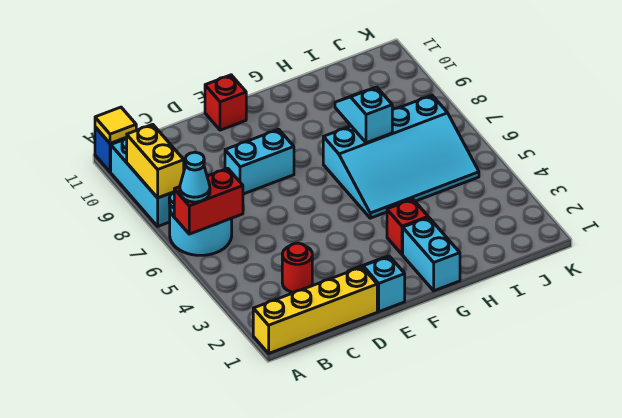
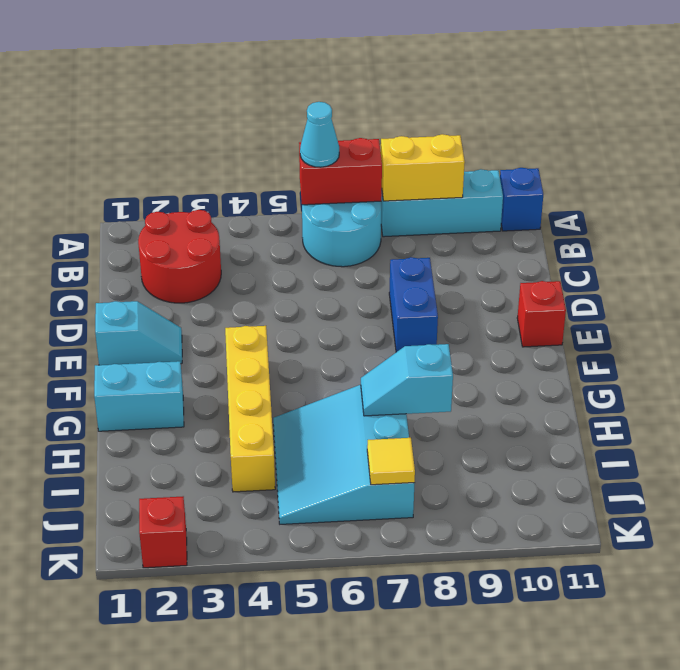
yellow brick A1:D1 level 1 -> yellow brick F4:I4 level 1
red brick A6:B6 level 2 -> red brick A6:A7 level 2
yellow tile A11 level 2 -> yellow tile J7 level 2
red round brick C3 level 1 -> red round brick B2:C3 level 1
cyan brick D8:E8 level 1 -> blue brick D8:E8 level 1
red brick G3 level 1 -> red brick K2 level 1
cyan slope G5:J7 level 1 top 7 -> cyan slope H5:J7 level 1 top 7
cyan slope H7:H8 level 2 top 7 -> cyan slope H7:H8 level 2 top 8

